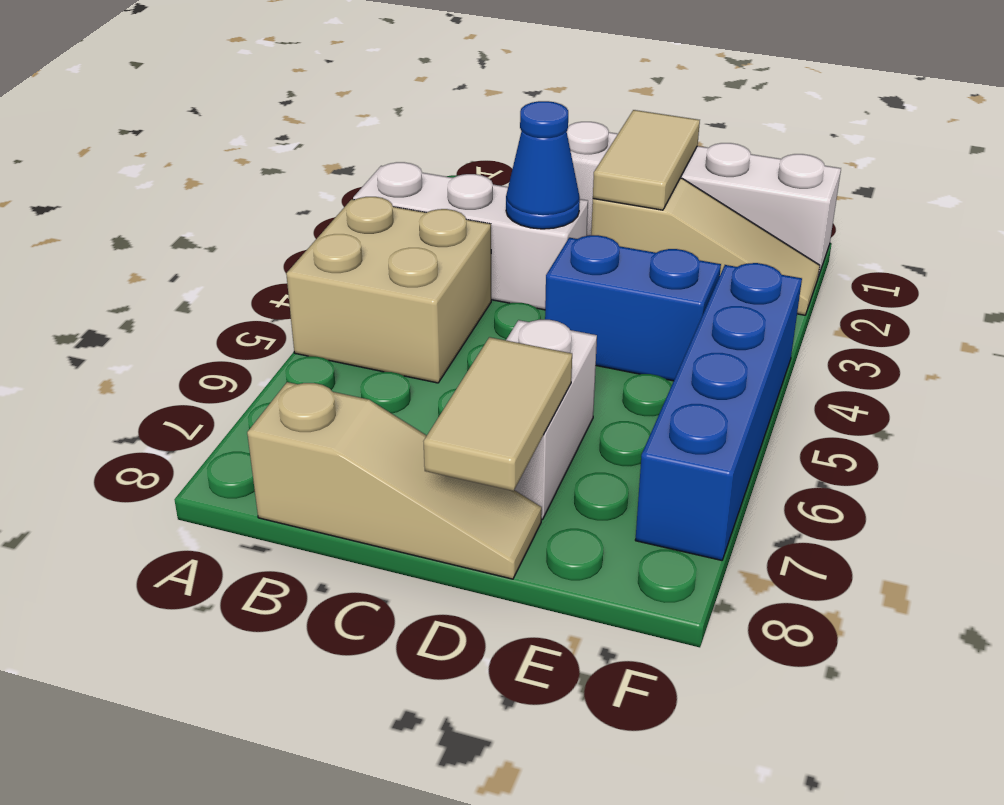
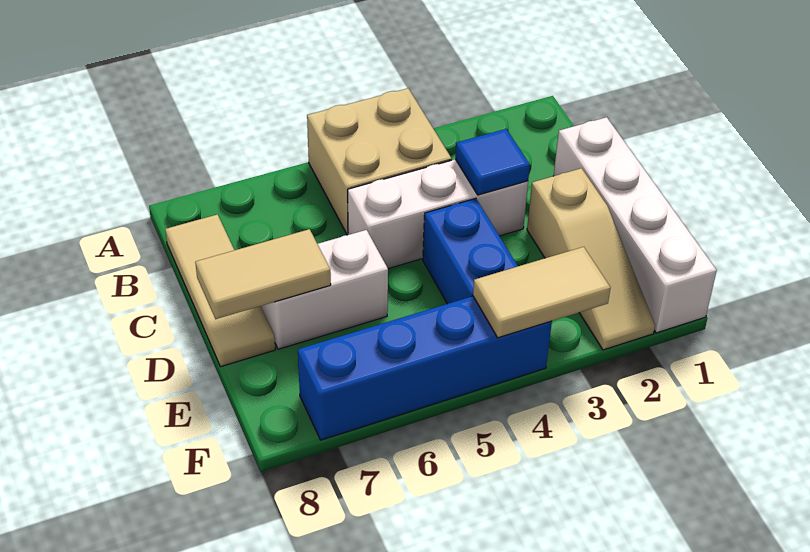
white brick A3:C3 level 1 -> white brick C3:C5 level 1
tan slope B8:D8 level 1 top B -> tan tile B8:D8 level 1
blue cone C3 level 2 -> blue tile C3 level 2
tan tile D1:D2 level 2 -> tan tile F3:F4 level 2

